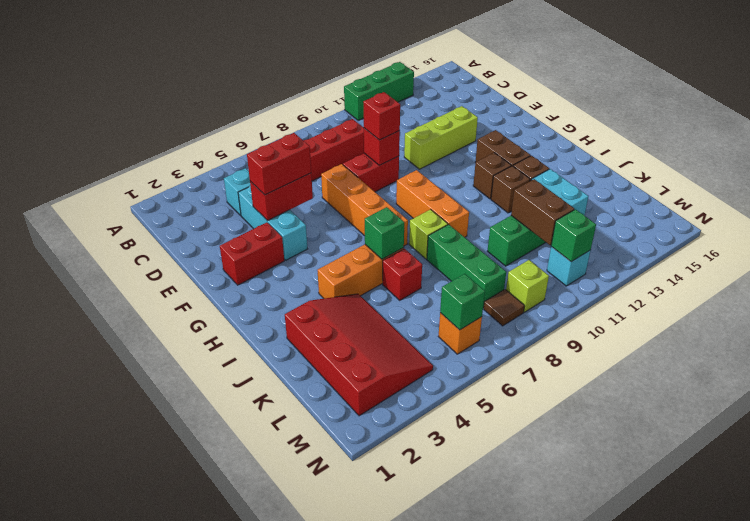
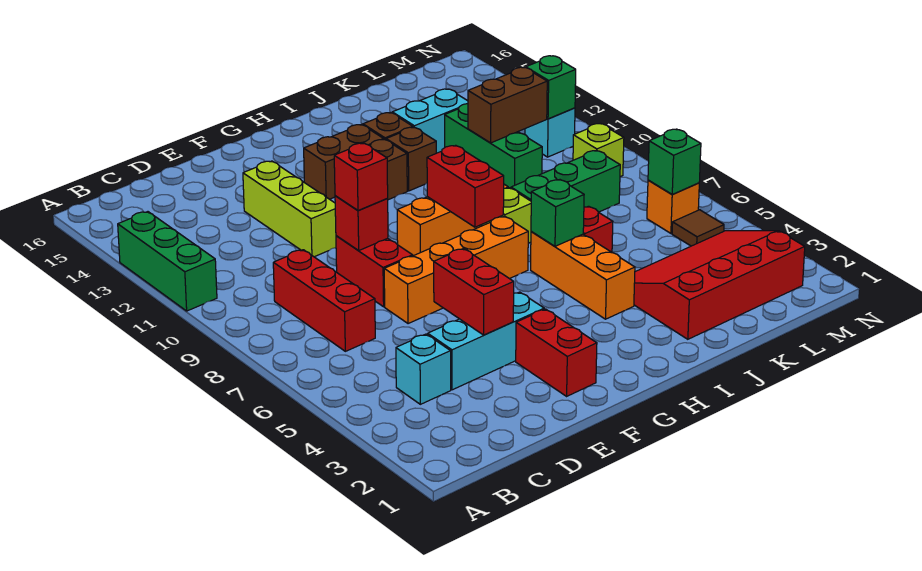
red brick E4:E5 level 3 -> red brick H8:H9 level 2
brown tile M8 level 1 -> brown tile M5 level 1

